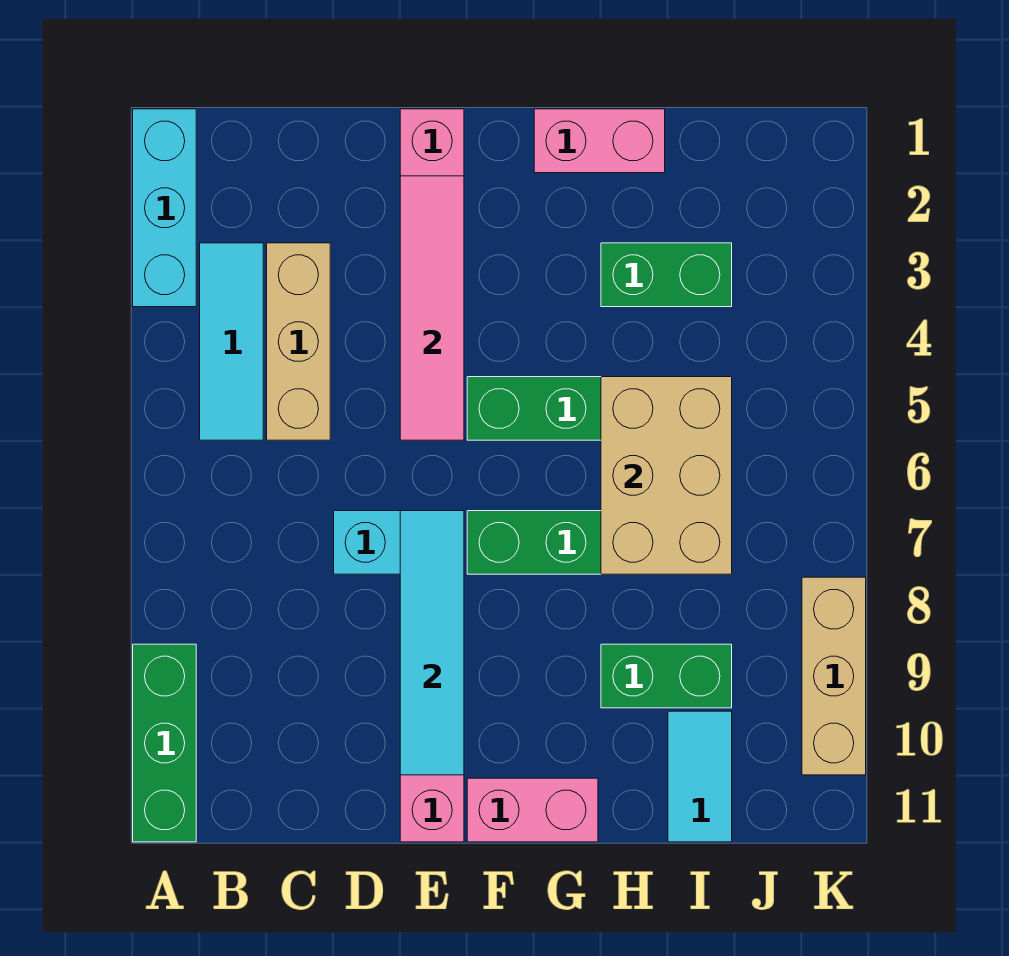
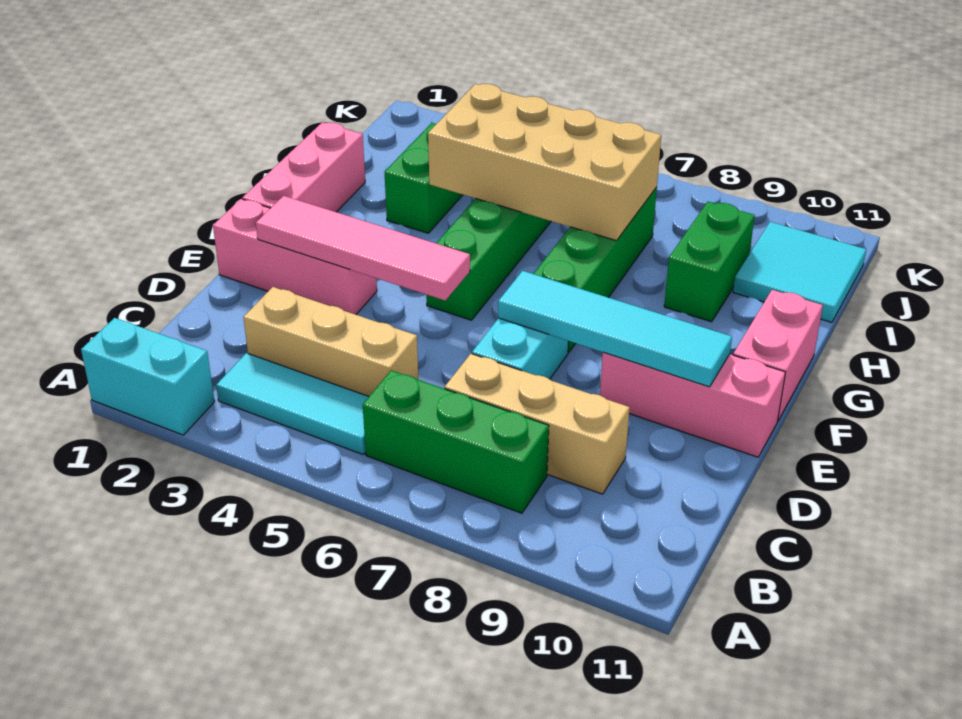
cyan brick A1:A3 level 1 -> cyan brick A1:A2 level 1
green brick A9:A11 level 1 -> green brick B6:B8 level 1
pink brick G1:H1 level 1 -> pink brick F1:H1 level 1
tan brick H5:I7 level 2 -> tan brick H4:I7 level 2
cyan tile I10:I11 level 1 -> cyan tile I10:J11 level 1
tan brick K8:K10 level 1 -> tan brick C7:C9 level 1

